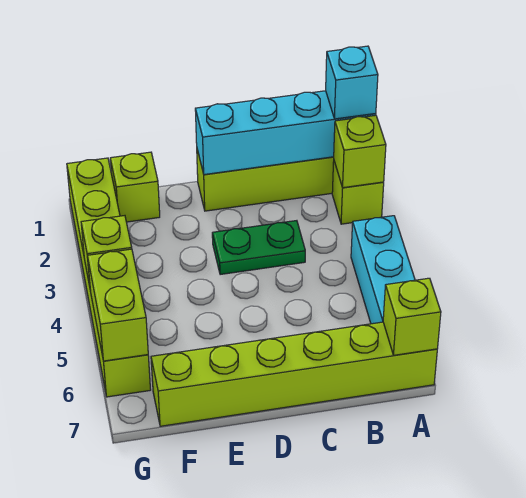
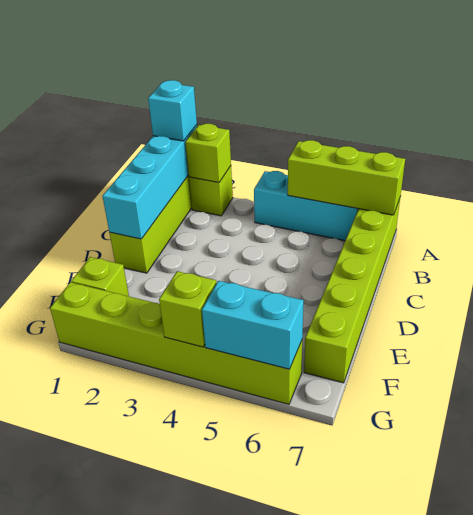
lime brick A7 level 2 -> lime brick A5:A7 level 2
green plate C3:D3 level 1 -> none
lime brick G5:G6 level 2 -> cyan brick G5:G6 level 2

